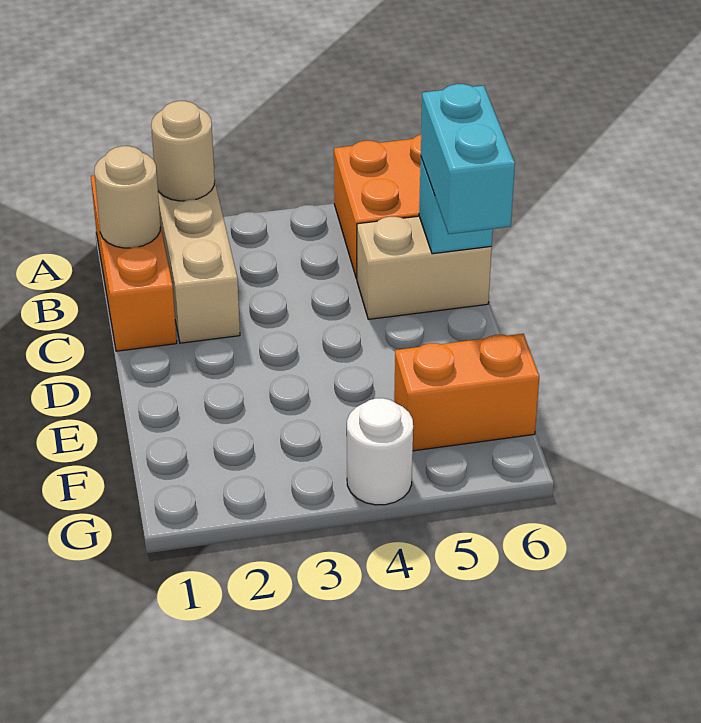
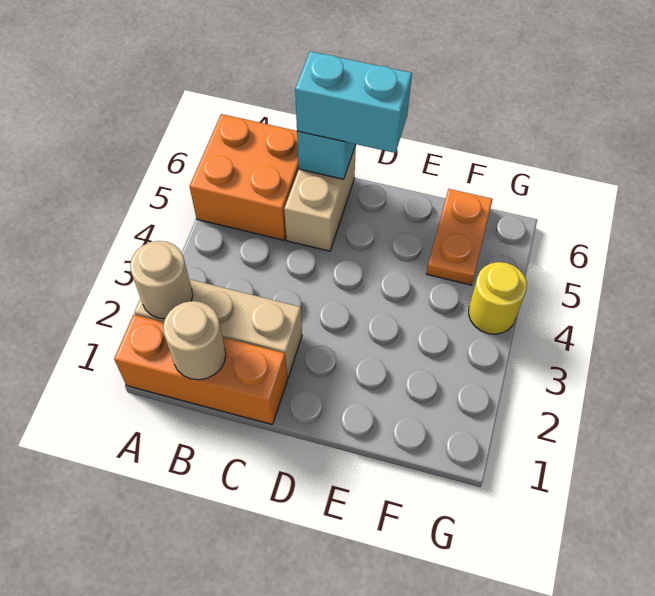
orange brick F5:F6 level 1 -> orange plate F5:F6 level 1
white round brick G4 level 1 -> yellow round brick G4 level 1

